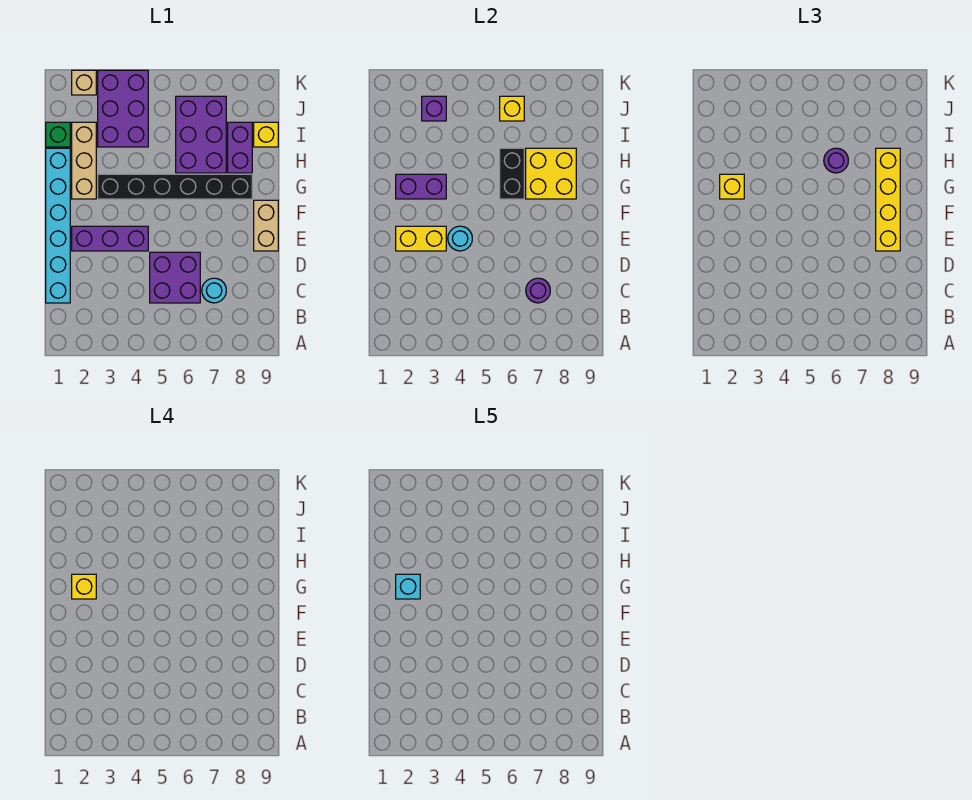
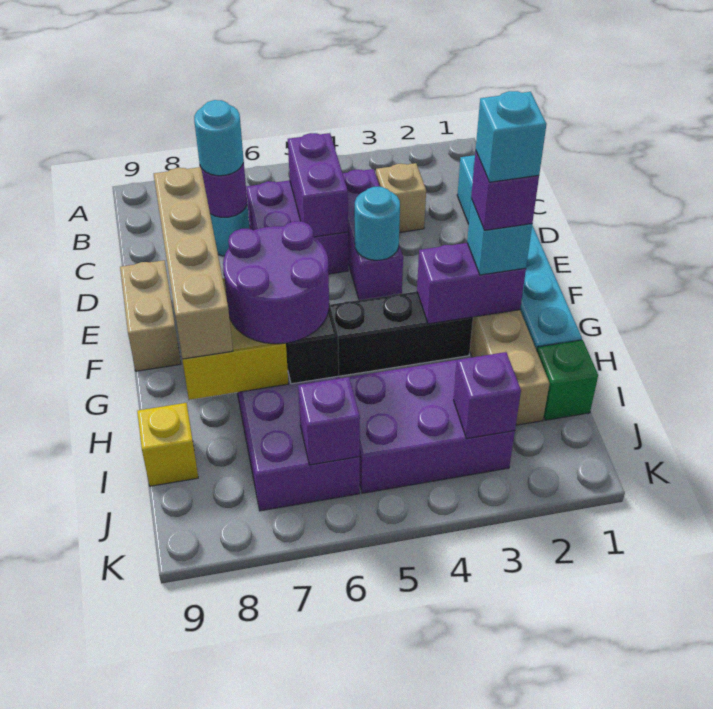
none -> cyan round brick C7 level 3
purple brick E2:E4 level 1 -> purple brick C4:E4 level 1
yellow brick E2:E3 level 2 -> none
yellow brick E8:H8 level 3 -> tan brick E8:H8 level 3
yellow brick G2 level 3 -> cyan brick G2 level 3
yellow brick G2 level 4 -> purple brick G2 level 4
purple round brick H6 level 3 -> purple round brick G6:H7 level 3
purple brick H8:I8 level 1 -> purple brick C5:D5 level 2
purple brick I3:K4 level 1 -> purple brick I3:J5 level 1
yellow brick J6 level 2 -> purple brick J6 level 2
tan brick K2 level 1 -> tan brick C3 level 1

